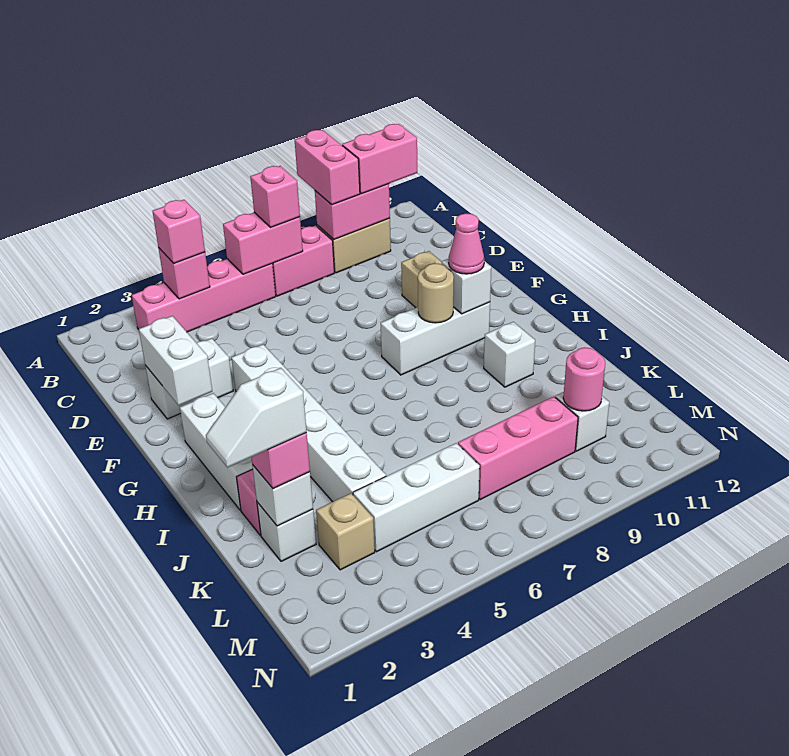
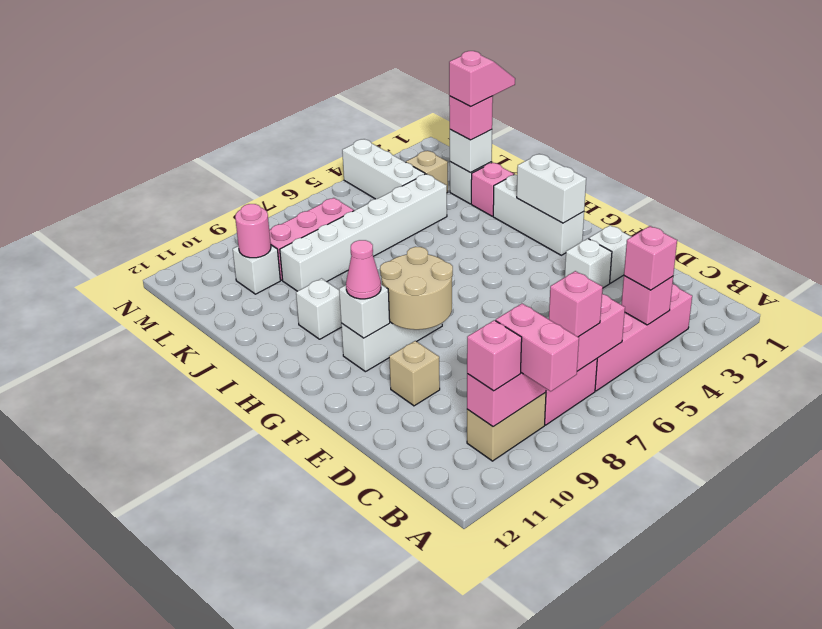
pink brick B10:B11 level 3 -> pink brick B10 level 3
white brick E2:F2 level 2 -> white brick G2:H2 level 2
white brick F4:K4 level 1 -> white brick K4:K9 level 1
tan round brick G9 level 2 -> tan round brick F8:G9 level 2
white slope K1:K2 level 4 top 2 -> pink slope K1:K2 level 4 top 2
white brick L4:L6 level 1 -> white brick L4:N4 level 1

